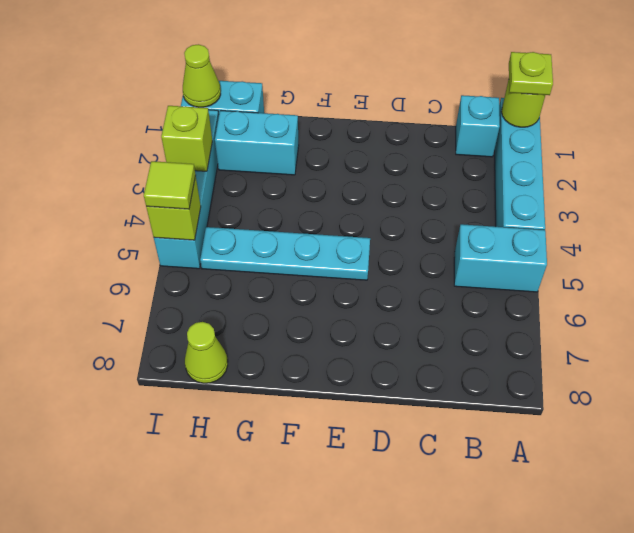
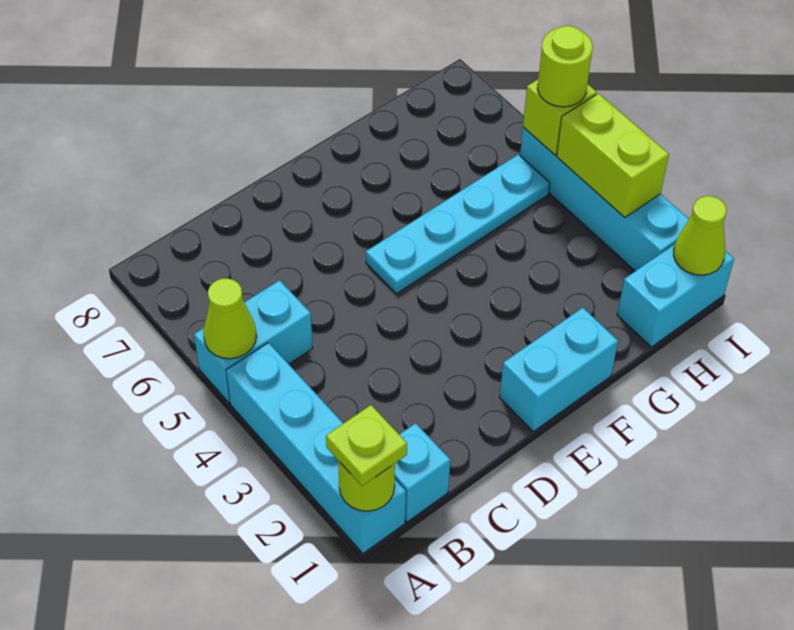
cyan brick G2:H2 level 1 -> cyan brick E1:F1 level 1
lime cone H8 level 1 -> lime cone A5 level 2
lime brick I3 level 2 -> lime brick I3:I4 level 2
lime tile I5 level 3 -> lime round brick I5 level 3

